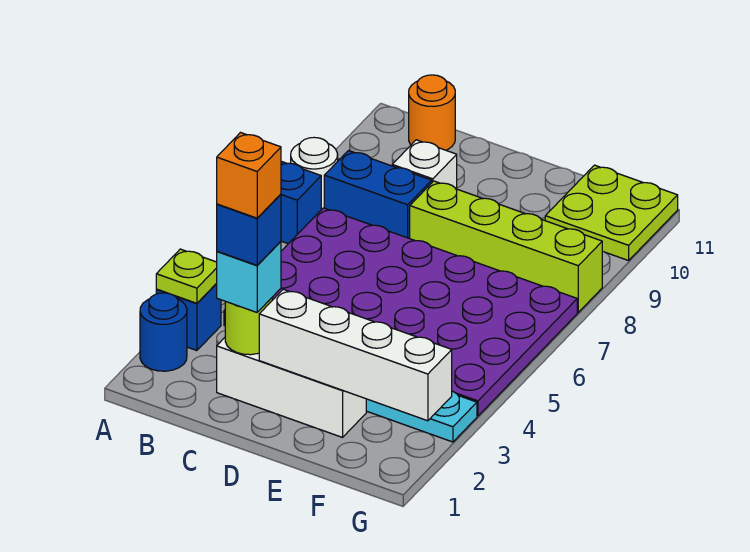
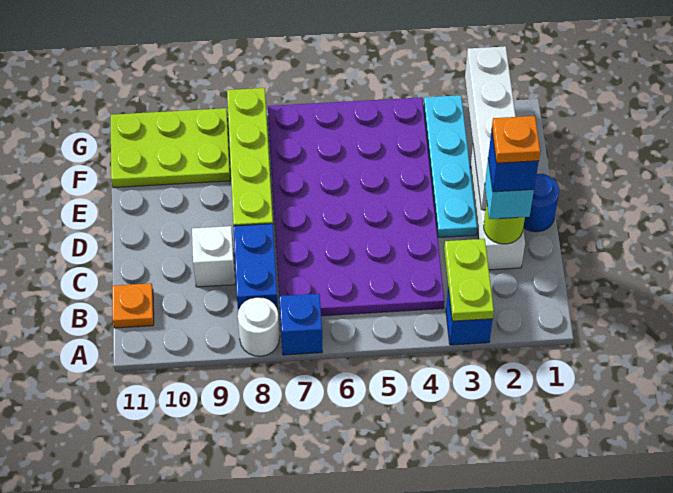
blue round brick A2 level 1 -> blue round brick D1 level 1
lime plate A3 level 2 -> lime plate A3:B3 level 2
orange round brick B11 level 1 -> orange plate B11 level 1
orange brick C2 level 5 -> orange plate C2 level 5
lime plate F10:G11 level 1 -> lime plate F9:G11 level 1

